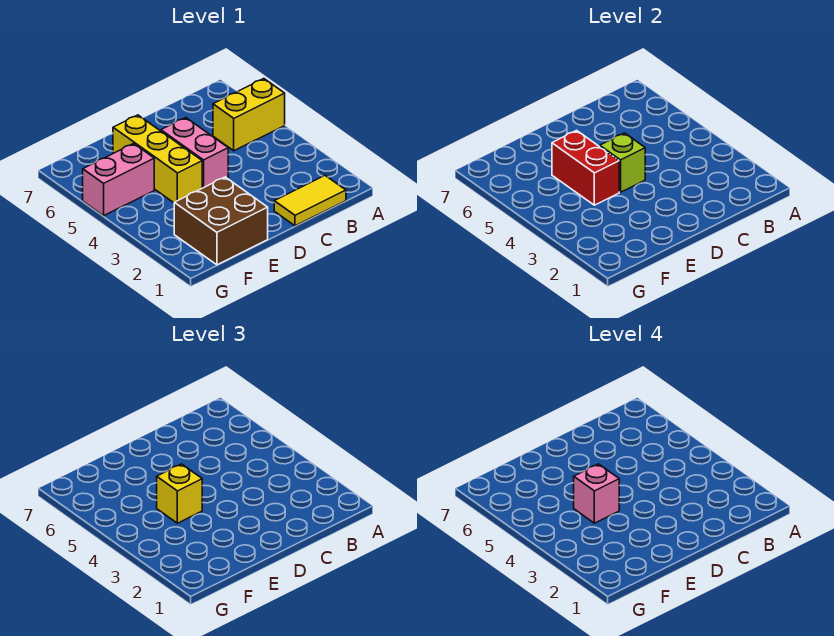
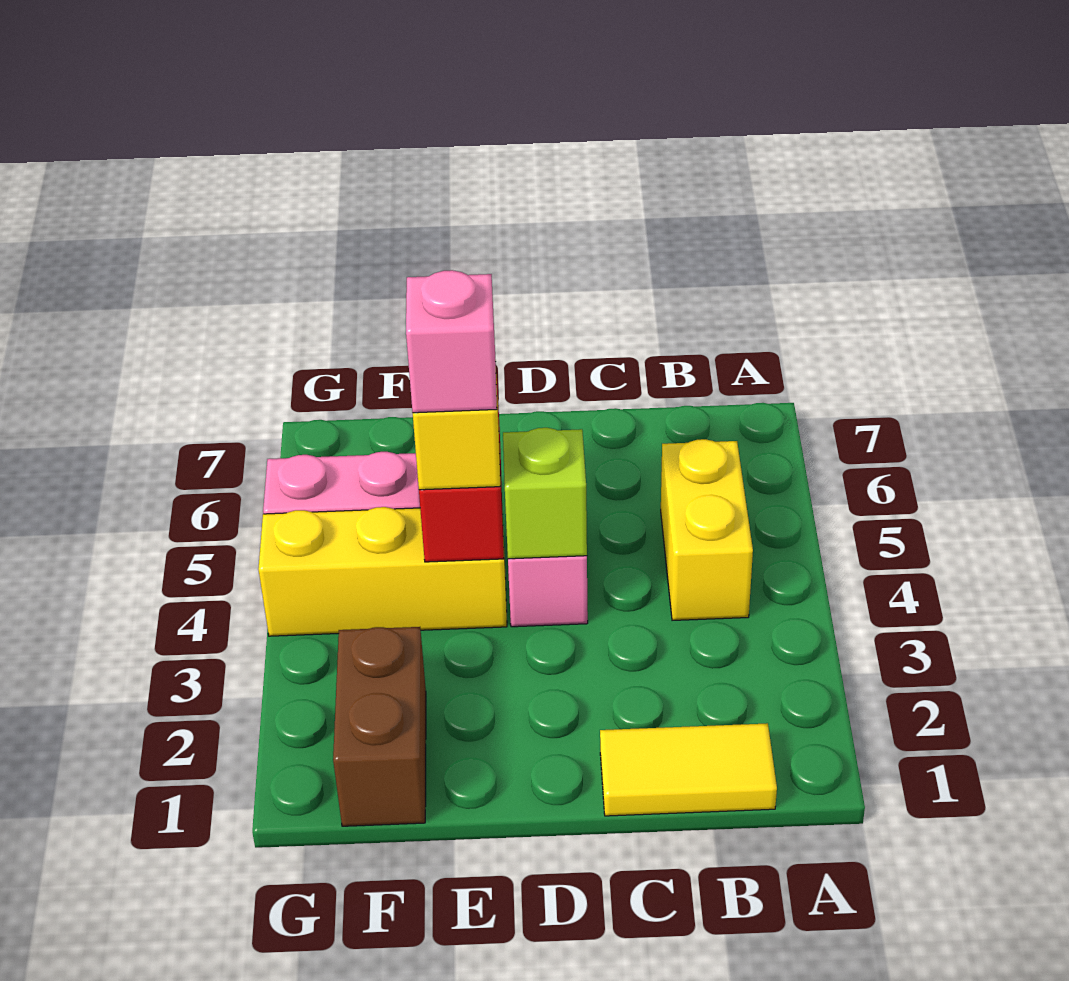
yellow brick A5:B5 level 1 -> yellow brick B4:B5 level 1
brown brick E1:F2 level 1 -> brown brick F1:F2 level 1
yellow brick E4:E6 level 1 -> yellow brick E4:G4 level 1

